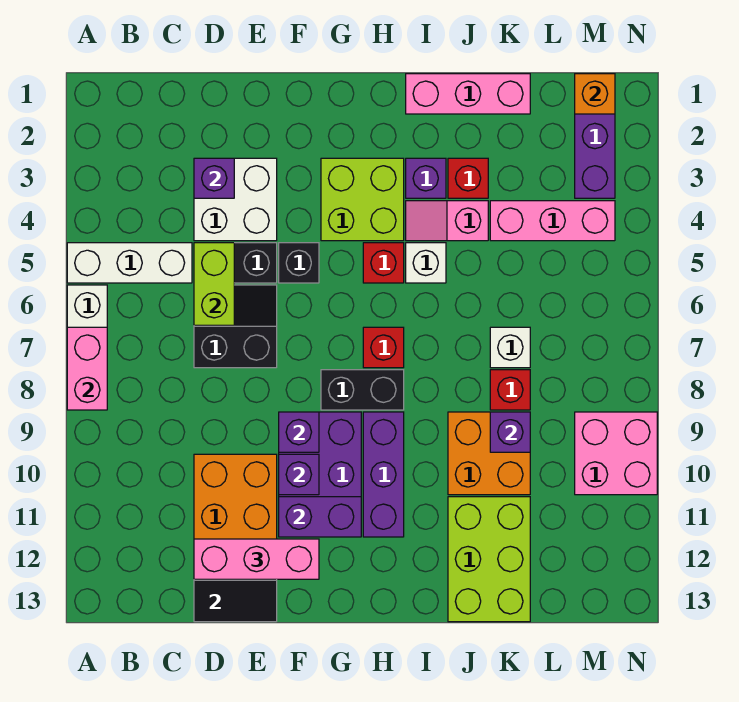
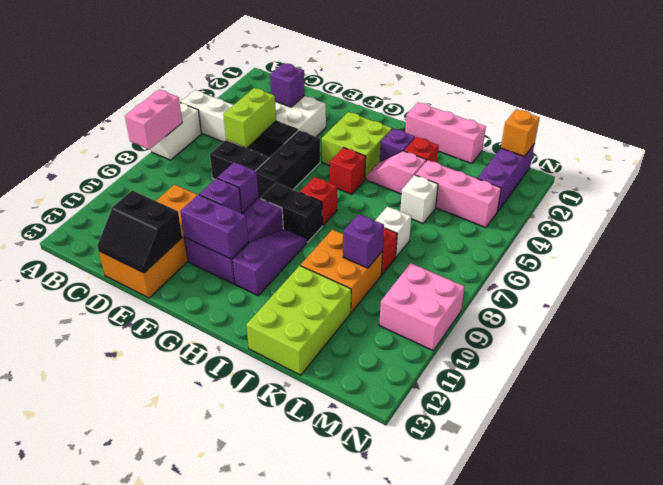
pink brick D12:F12 level 3 -> none
black brick F5 level 1 -> black brick F5:F7 level 1
purple brick H9:H11 level 1 -> purple slope H9:H11 level 1 top 11
white brick I5 level 1 -> white brick K5 level 1

